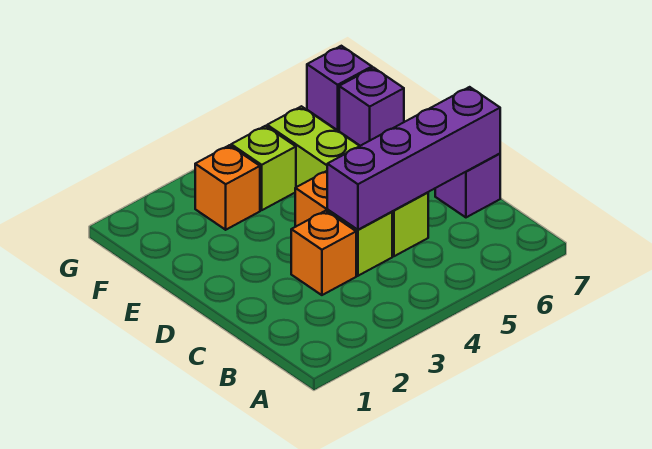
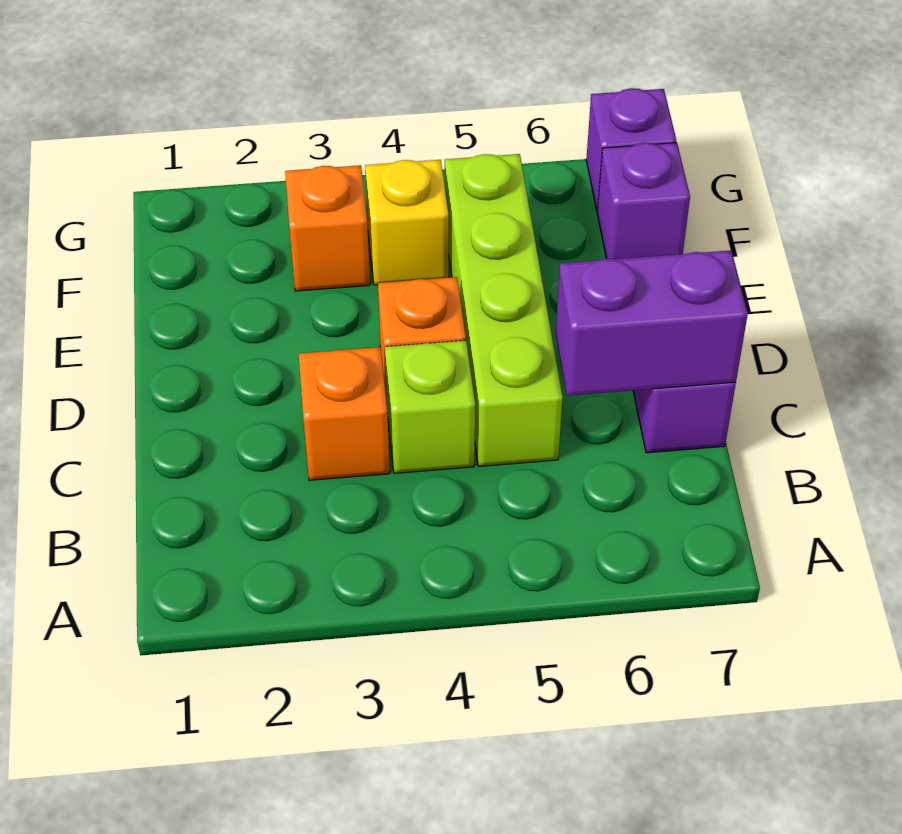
purple brick C4:C7 level 2 -> purple brick C6:C7 level 2
lime brick F4 level 1 -> yellow brick F4 level 1

